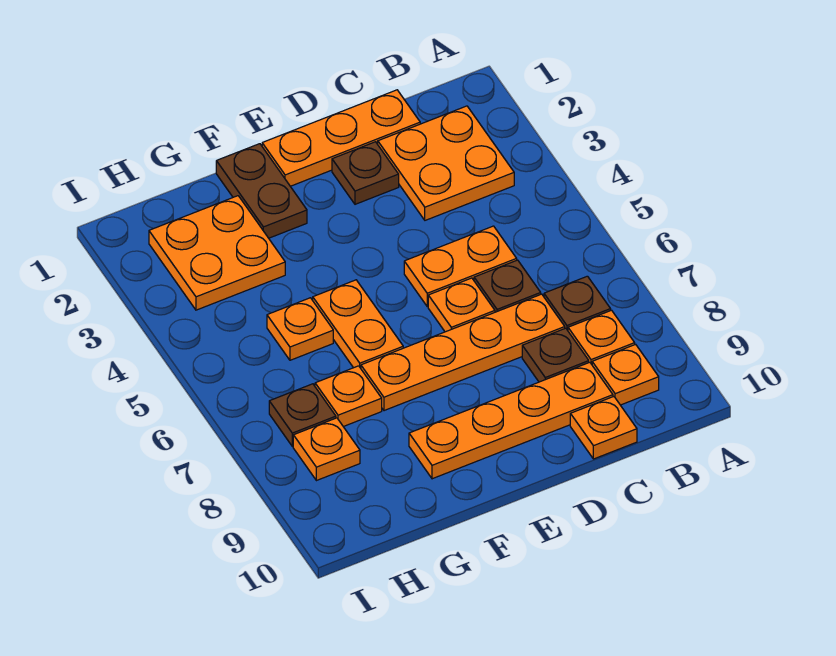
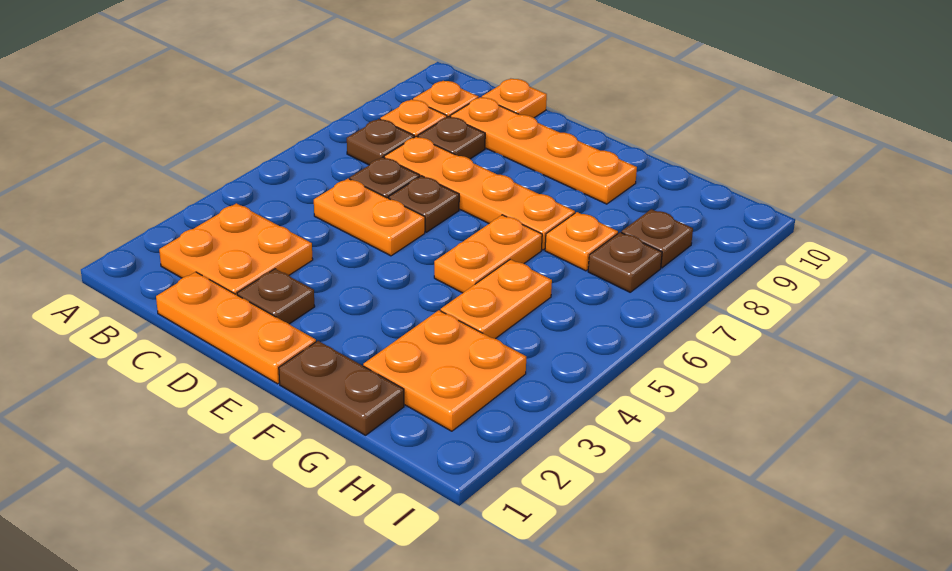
orange plate D6 level 1 -> brown plate D6 level 1
brown plate F1:F2 level 1 -> brown plate F1:G1 level 1
orange plate G5 level 1 -> orange plate G4:G5 level 1
orange plate H8 level 1 -> brown plate H8 level 1

